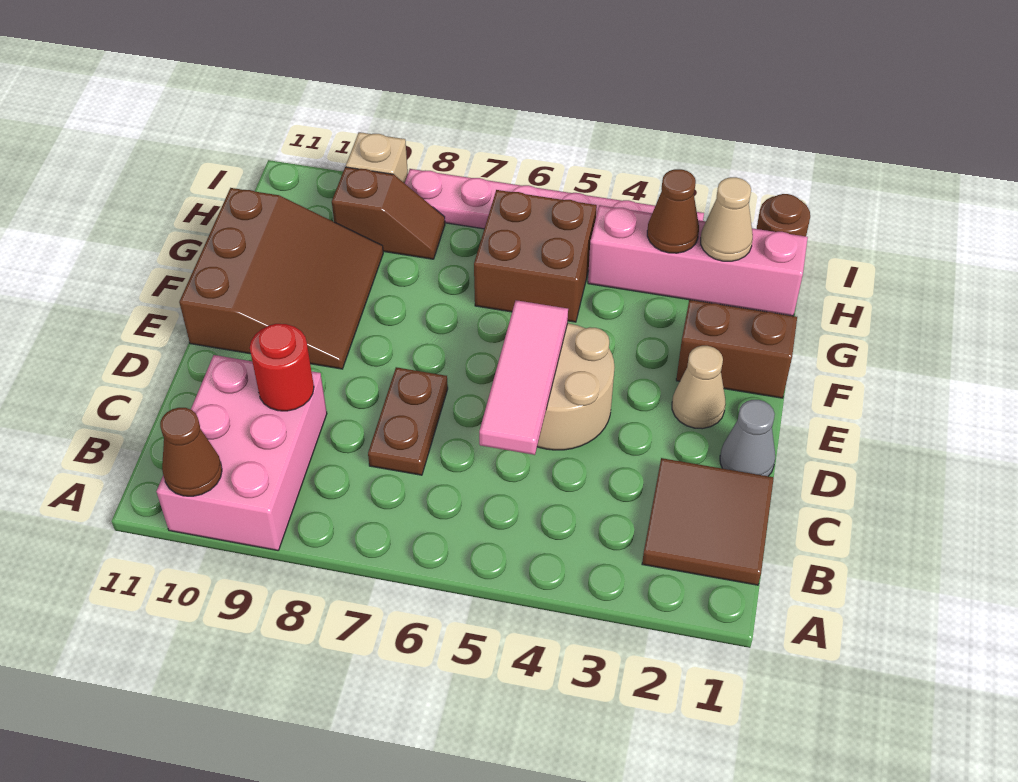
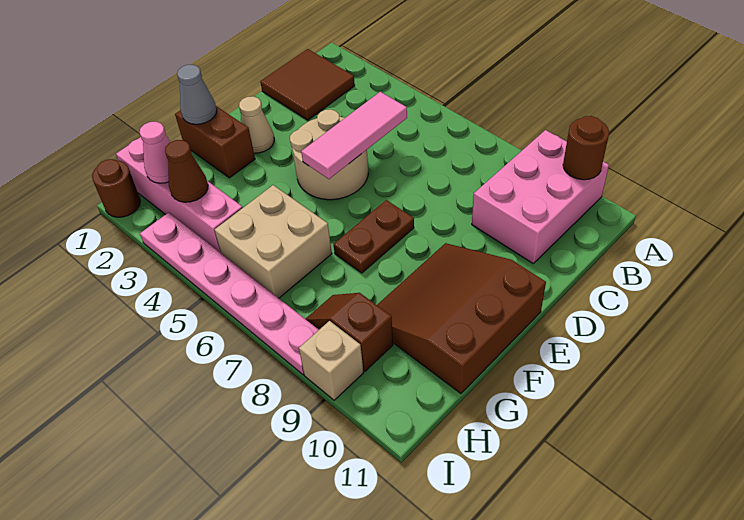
brown cone A10 level 2 -> brown round brick A10 level 2
brown plate C7:D7 level 1 -> brown plate E7:F7 level 1
red round brick C9 level 2 -> none
grey cone D1 level 1 -> grey cone F1 level 2
brown brick G5:H6 level 1 -> tan brick G5:H6 level 1
tan cone H2 level 2 -> pink cone H2 level 2

